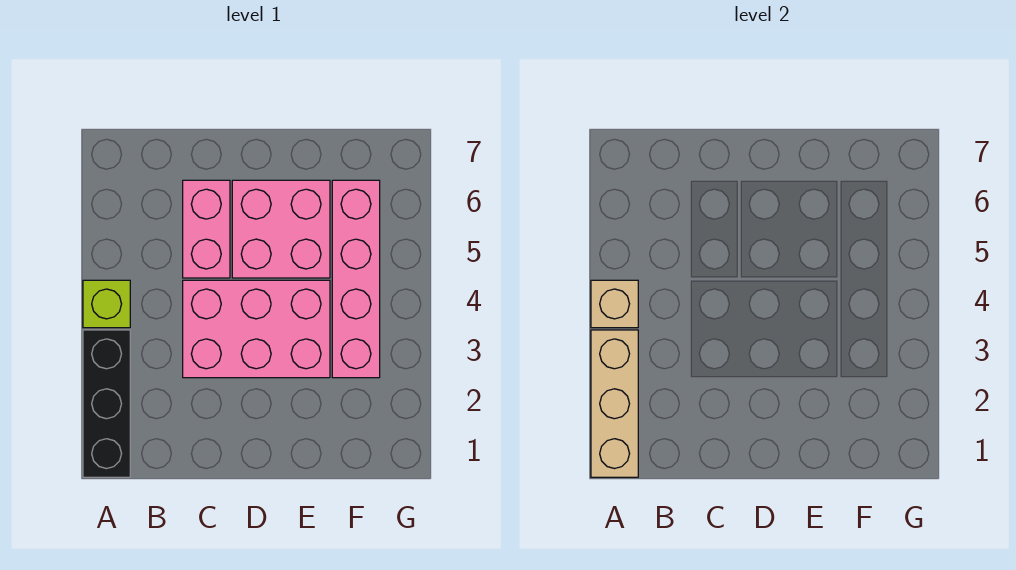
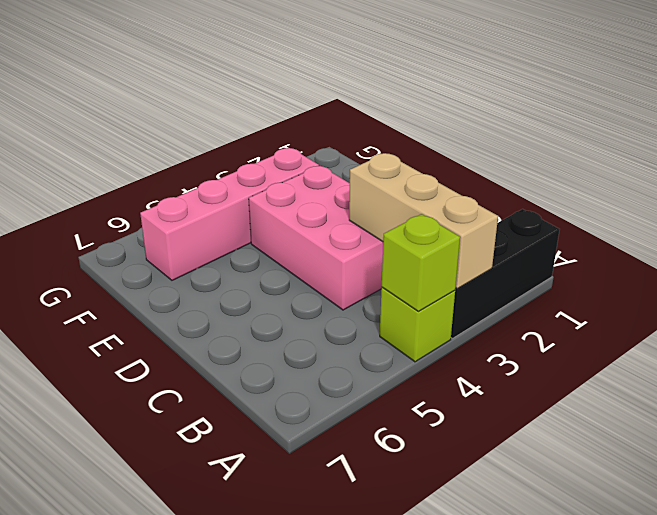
tan brick A1:A3 level 2 -> tan brick A3:C3 level 2
tan brick A4 level 2 -> lime brick A4 level 2
pink brick C5:C6 level 1 -> none
pink brick D5:E6 level 1 -> none

